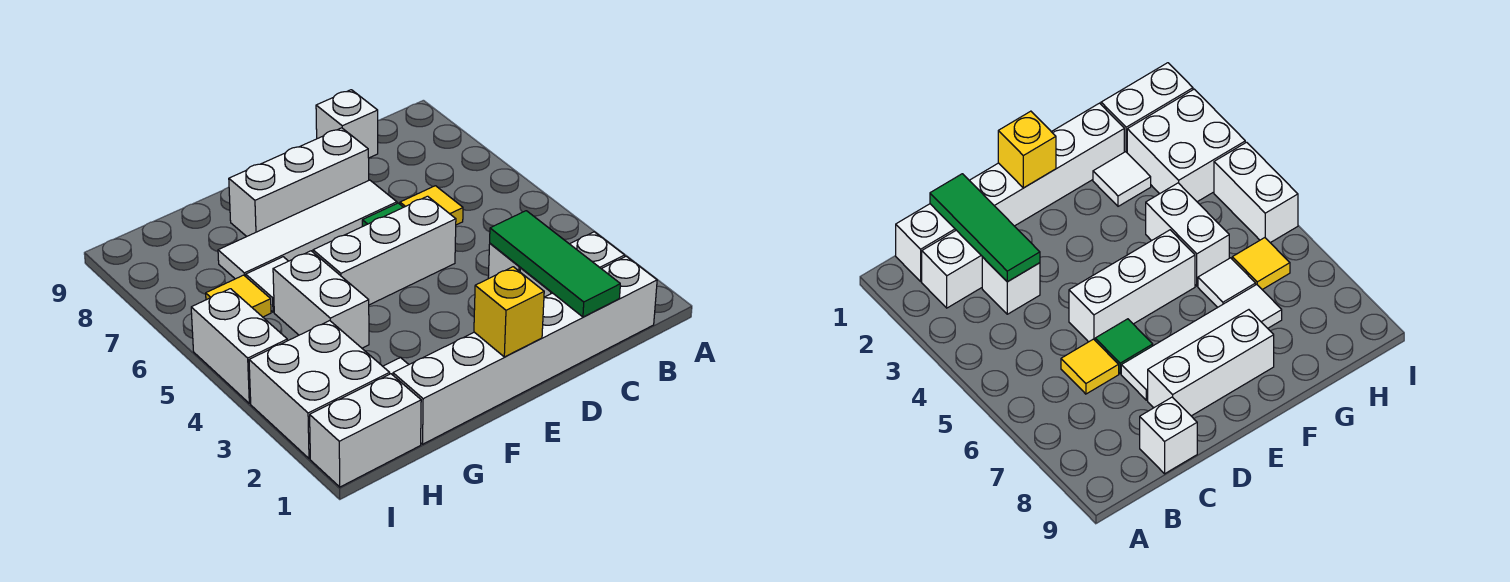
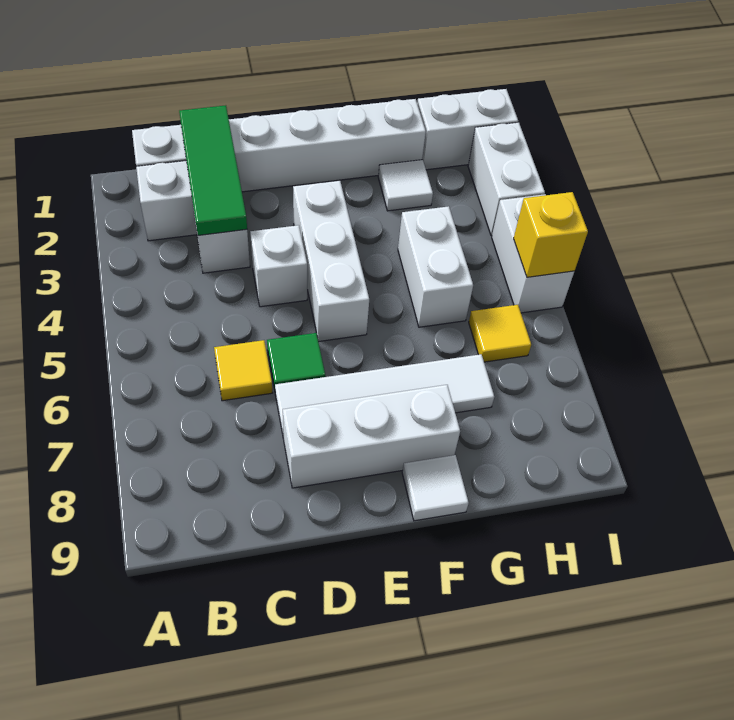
white brick C9 level 1 -> white brick D4 level 1
white brick D5:F5 level 1 -> white brick E3:E5 level 1
yellow brick E1 level 2 -> yellow brick I5 level 2
white tile G6 level 1 -> white tile F9 level 1
white brick H2:I3 level 1 -> white brick I2:I3 level 1

